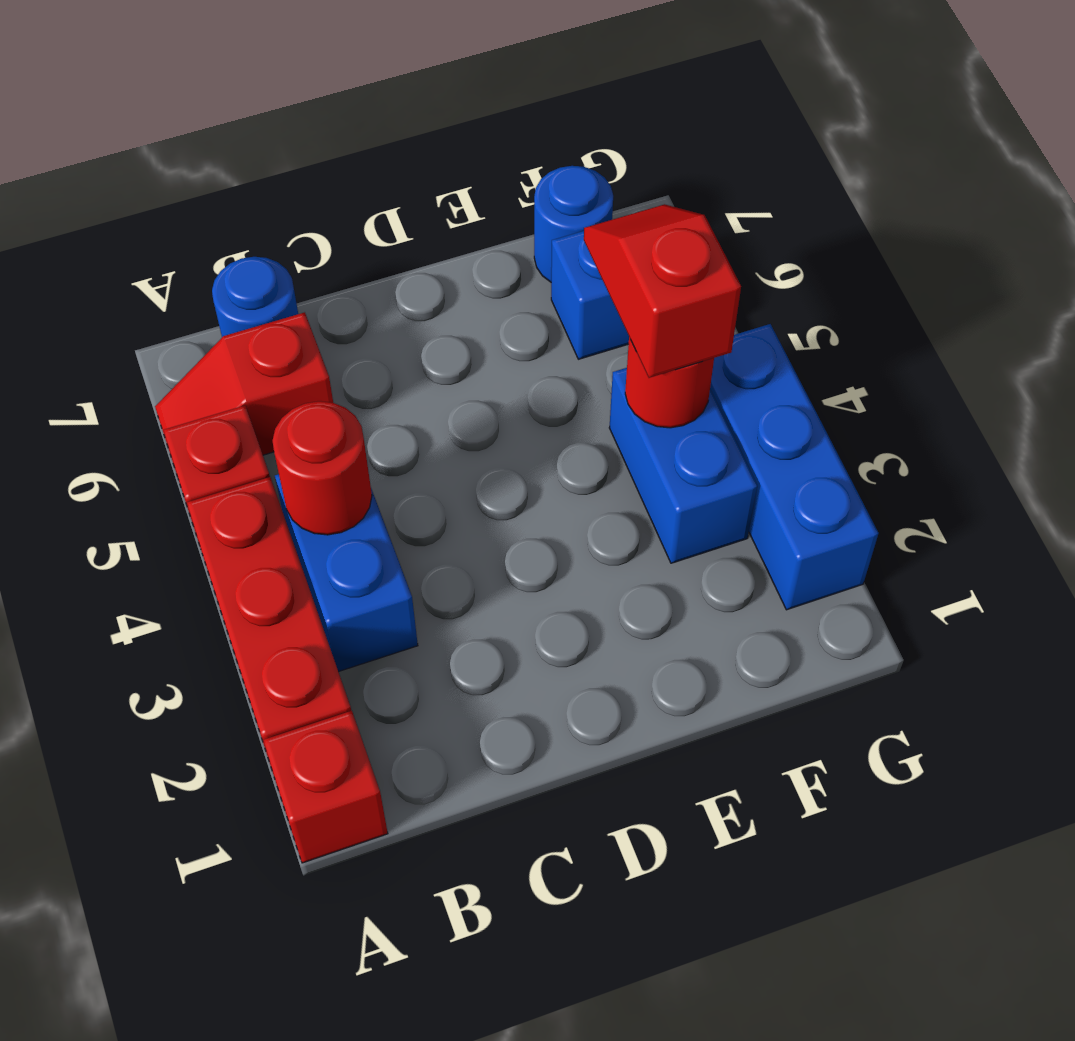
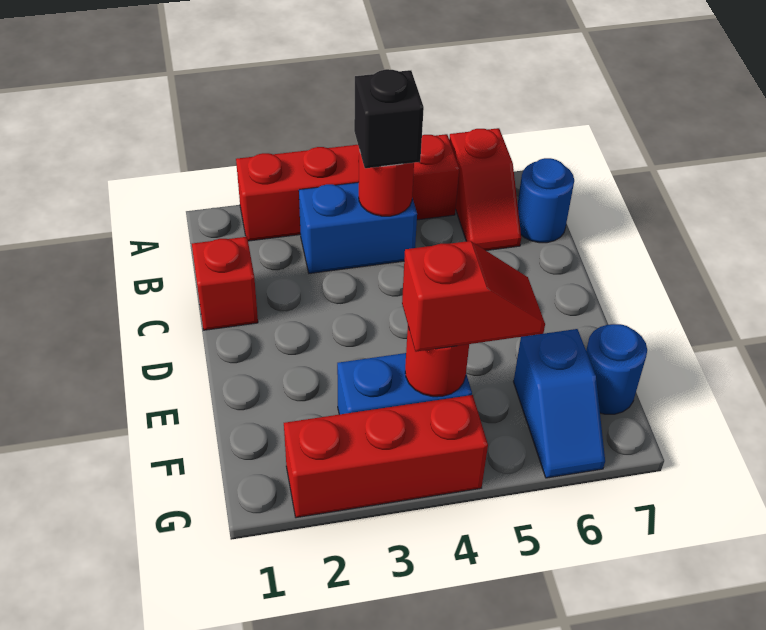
red brick A1 level 1 -> red brick C1 level 1
red slope A6:B6 level 1 top B -> red slope A6:B6 level 1 top A
none -> black brick B4 level 3
blue brick G2:G4 level 1 -> red brick G2:G4 level 1

